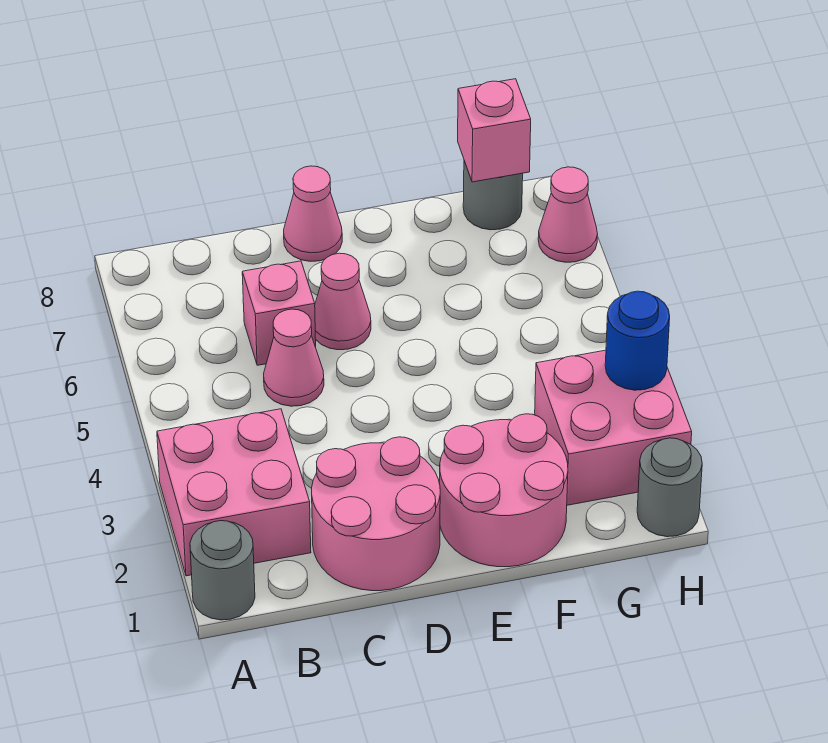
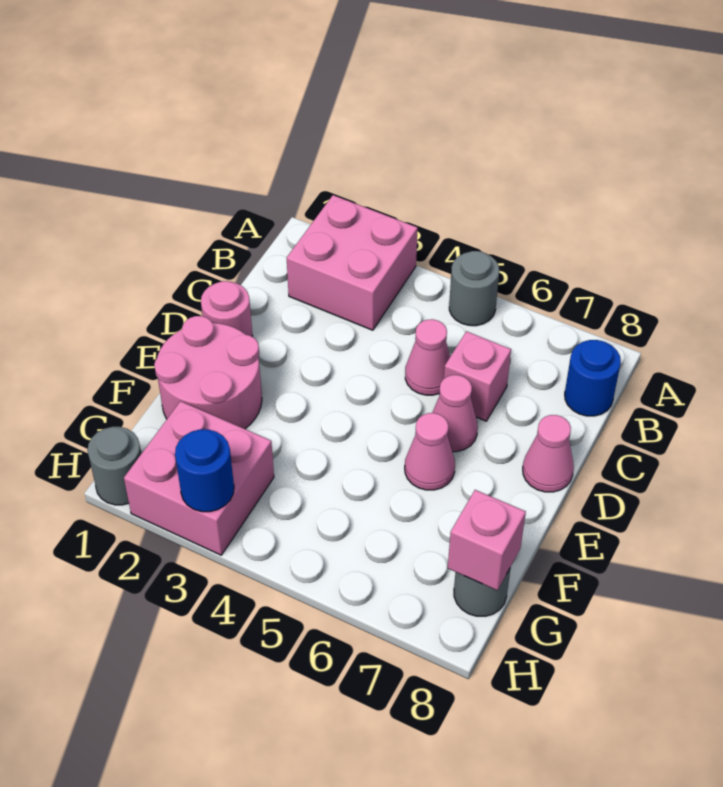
grey round brick A1 level 1 -> grey round brick A5 level 1
none -> blue round brick B8 level 1
pink round brick C1:D2 level 1 -> pink round brick D1 level 1
pink cone H7 level 1 -> pink cone E6 level 1

